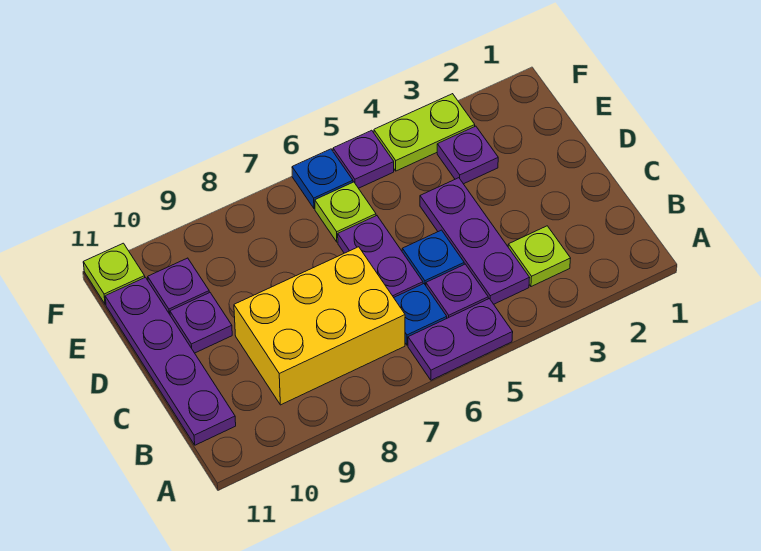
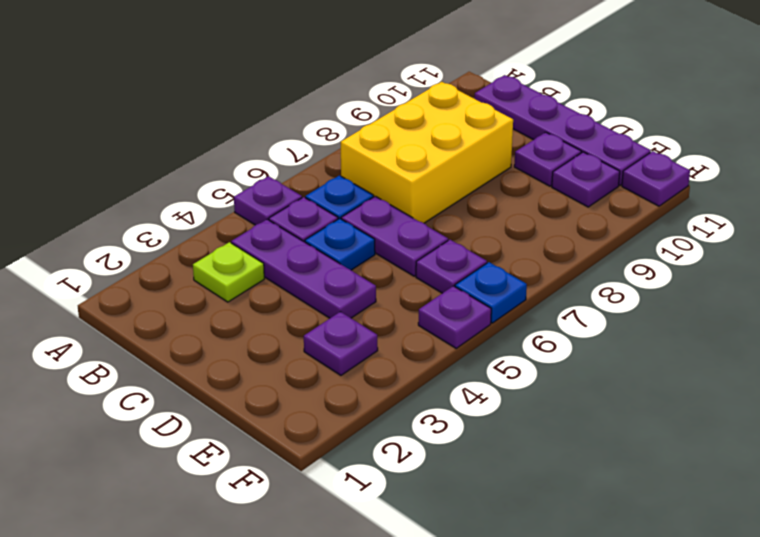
purple plate A5:A6 level 1 -> purple plate A5 level 1
lime plate E6 level 1 -> purple plate E6 level 1
lime plate F3:F4 level 1 -> none
lime plate F11 level 1 -> purple plate F11 level 1

